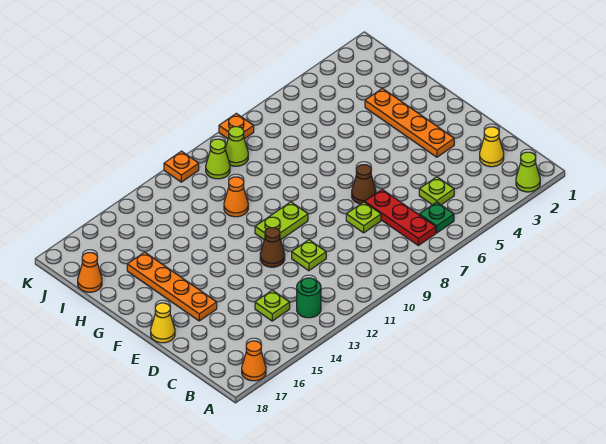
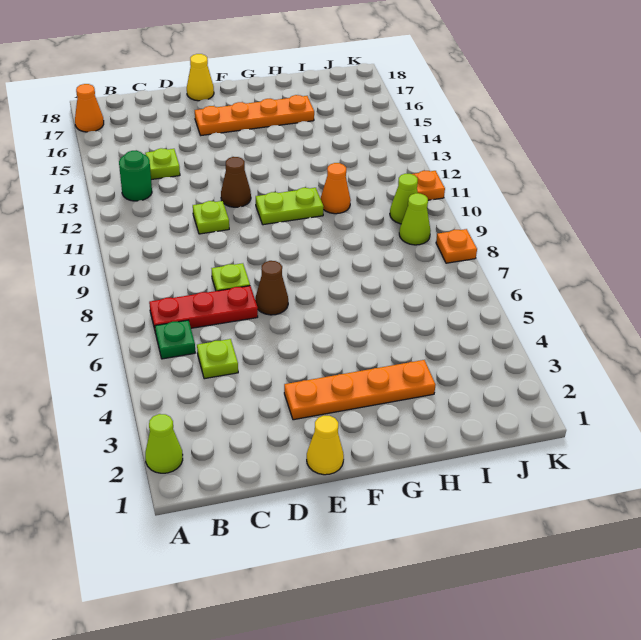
yellow cone C2 level 1 -> yellow cone E1 level 1
lime plate F10:F11 level 1 -> lime plate F11:G11 level 1
orange cone I18 level 1 -> none

